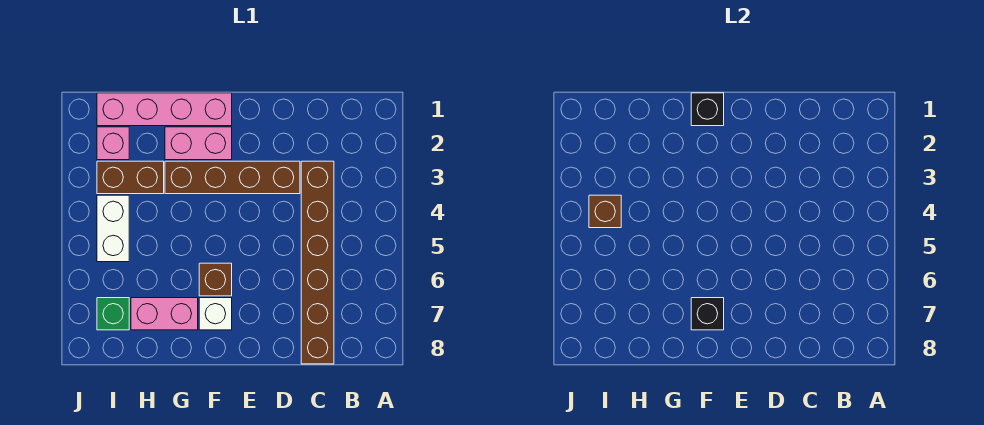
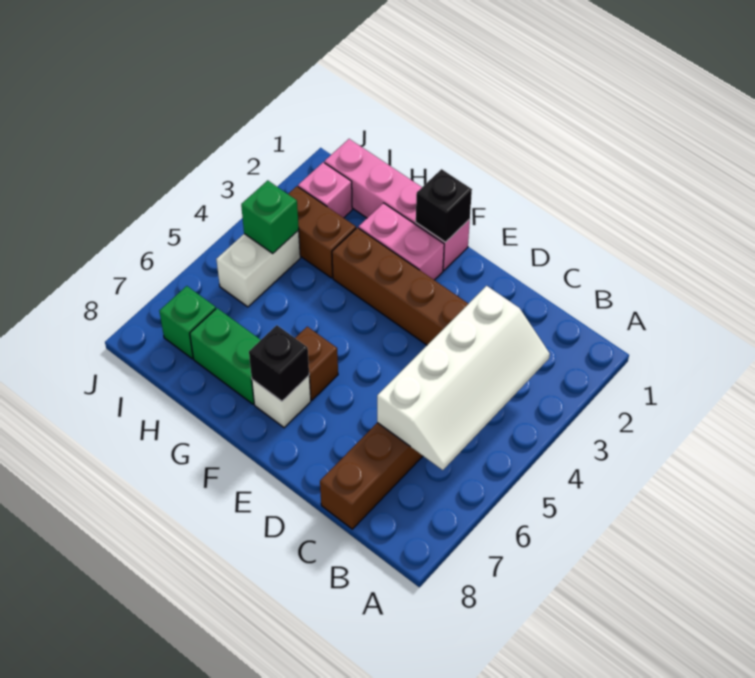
none -> white slope B3:C6 level 2 top C
pink brick G7:H7 level 1 -> green brick G7:H7 level 1
brown brick I4 level 2 -> green brick I4 level 2

